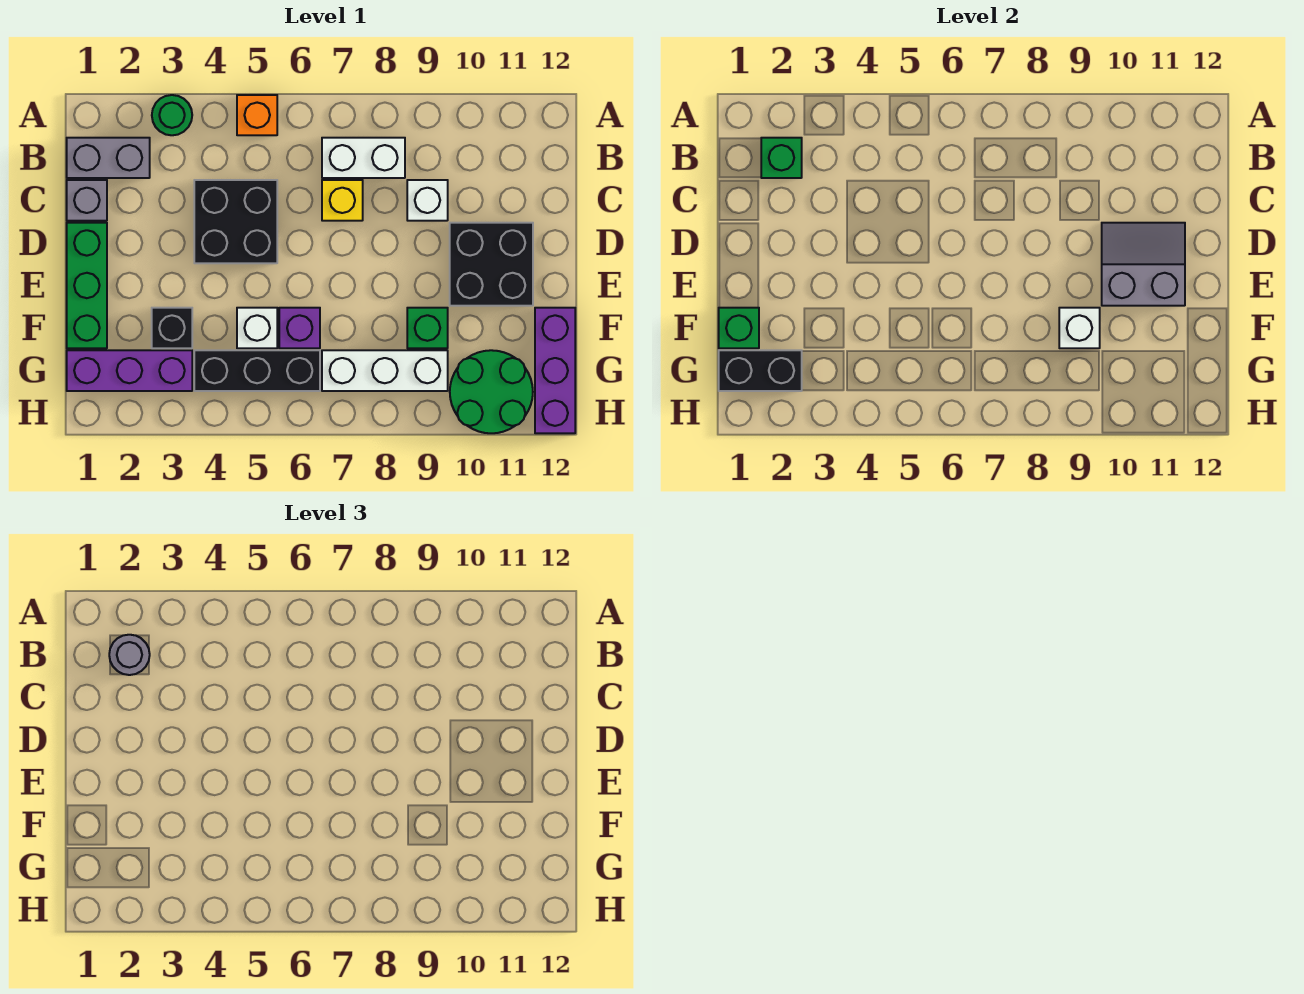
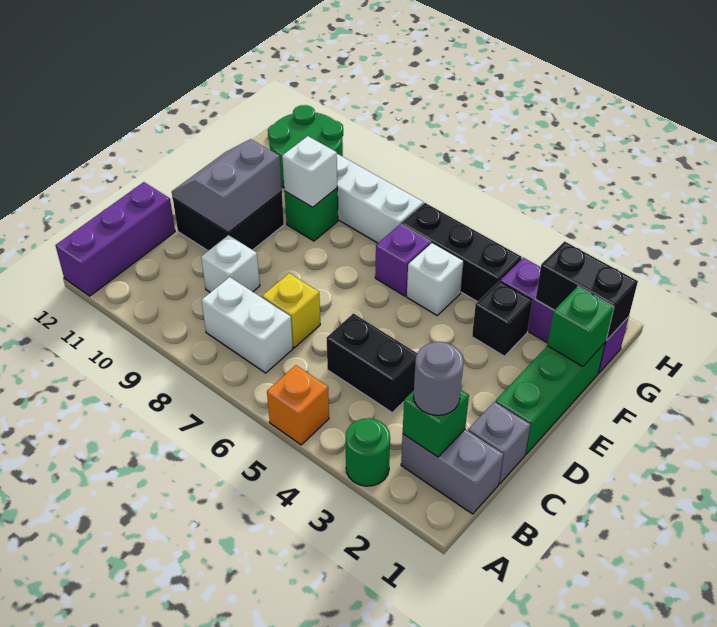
black brick C4:D5 level 1 -> black brick C4:C5 level 1
grey slope D10:E11 level 2 top E -> grey slope D10:E11 level 2 top 10
purple brick F12:H12 level 1 -> purple brick A12:C12 level 1

